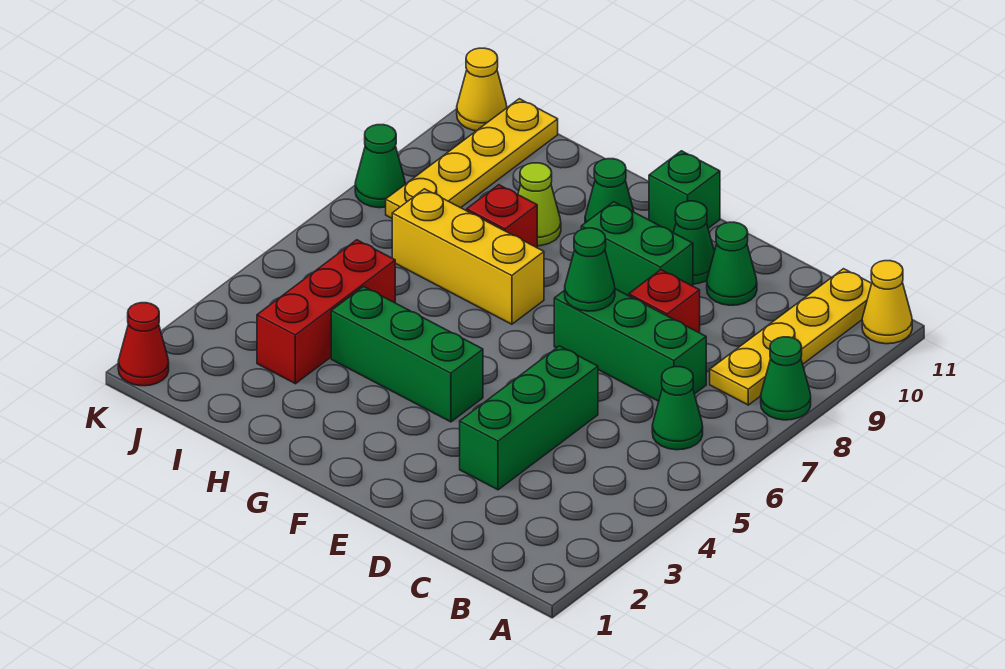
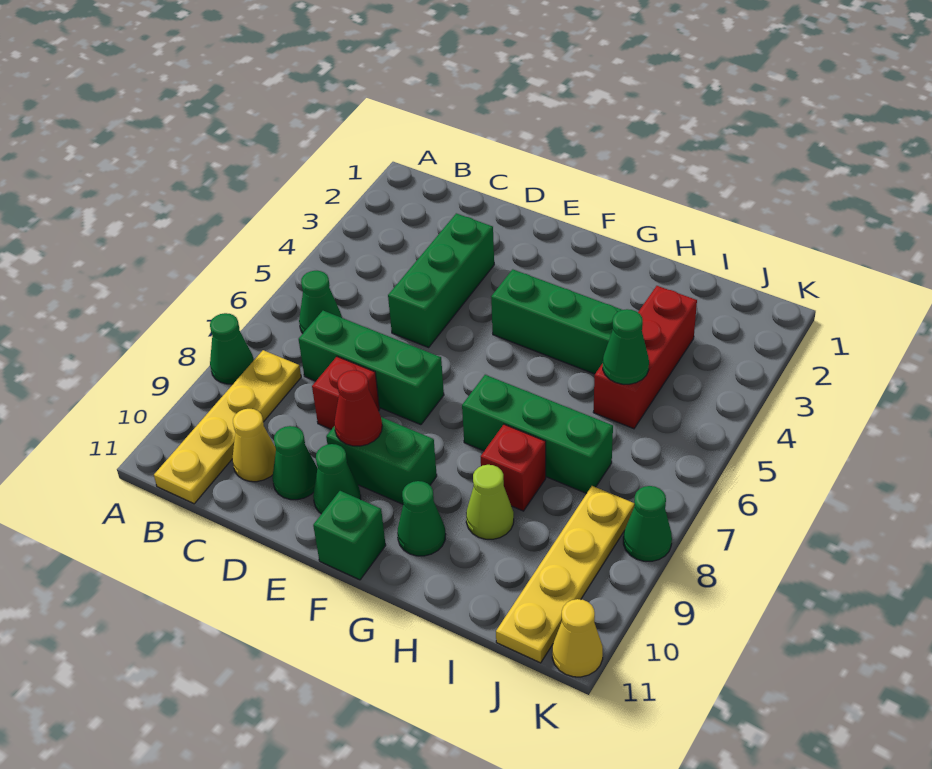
yellow cone A11 level 1 -> yellow cone C10 level 1
green cone E7 level 2 -> green cone I5 level 2
yellow brick G7:I7 level 1 -> green brick G7:I7 level 1
red cone K1 level 1 -> red cone E9 level 2

